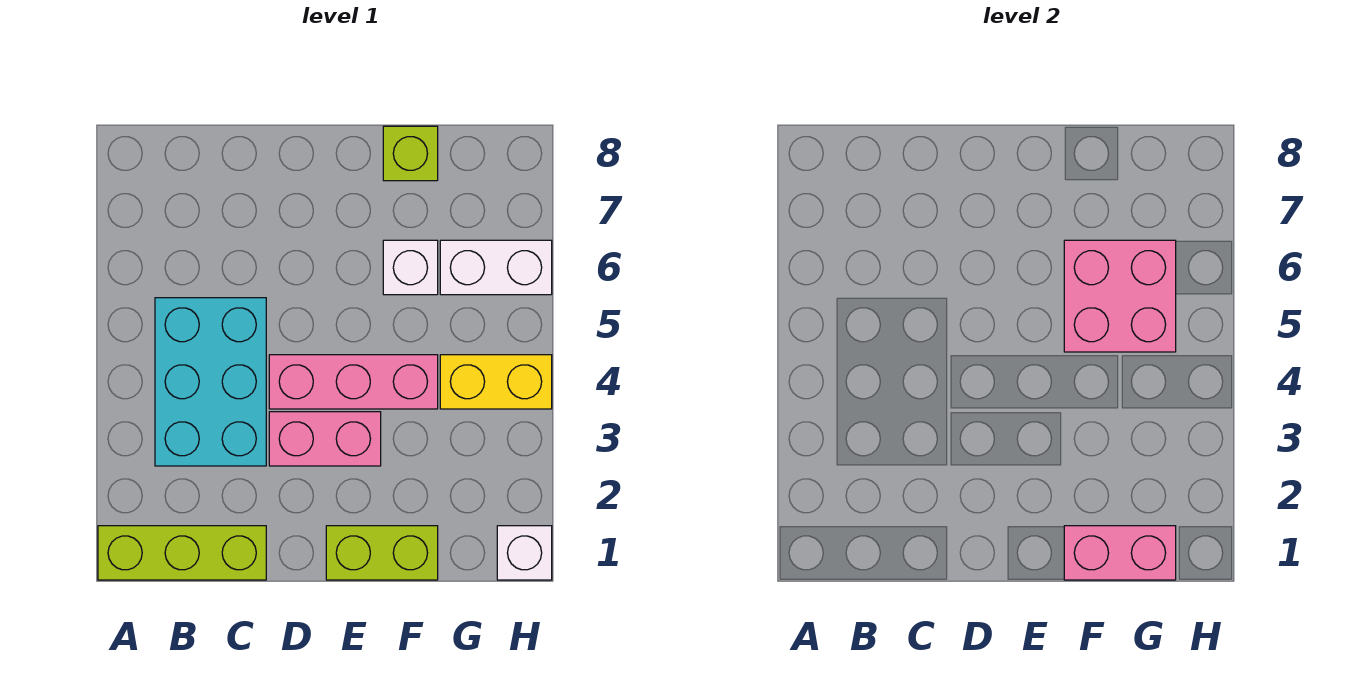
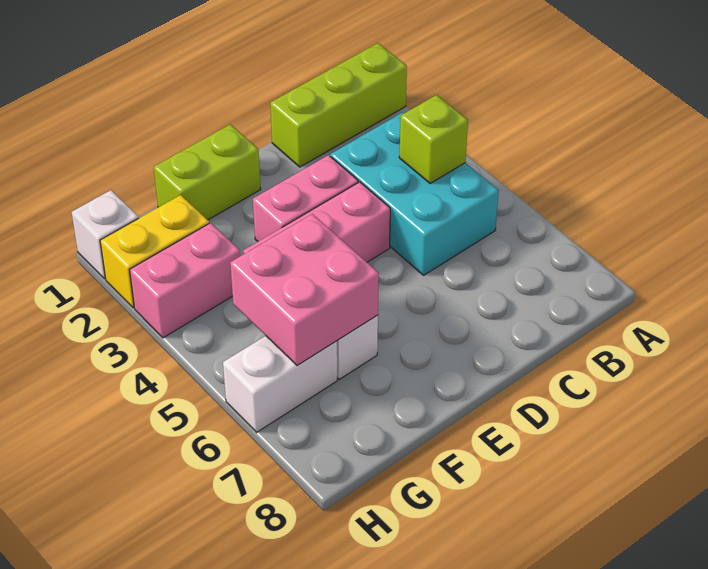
pink brick F1:G1 level 2 -> pink brick G3:H3 level 1
lime brick F8 level 1 -> lime brick B4 level 2
yellow brick G4:H4 level 1 -> yellow brick G2:H2 level 1

